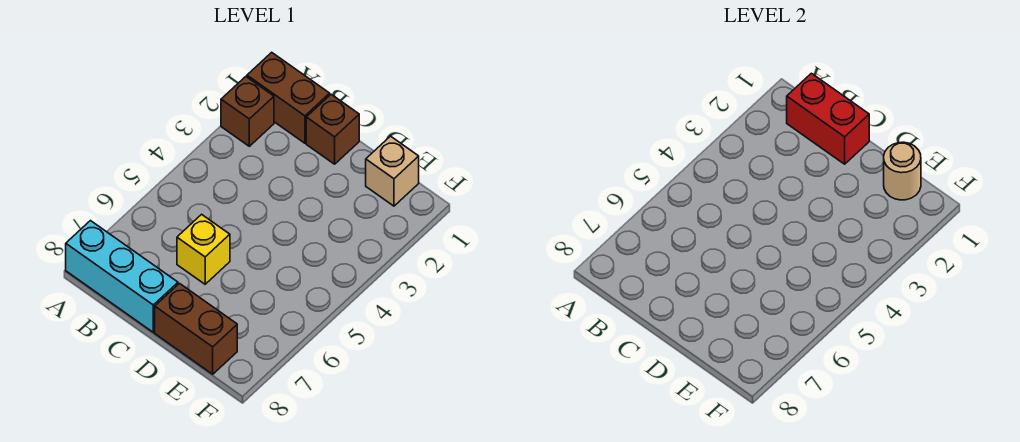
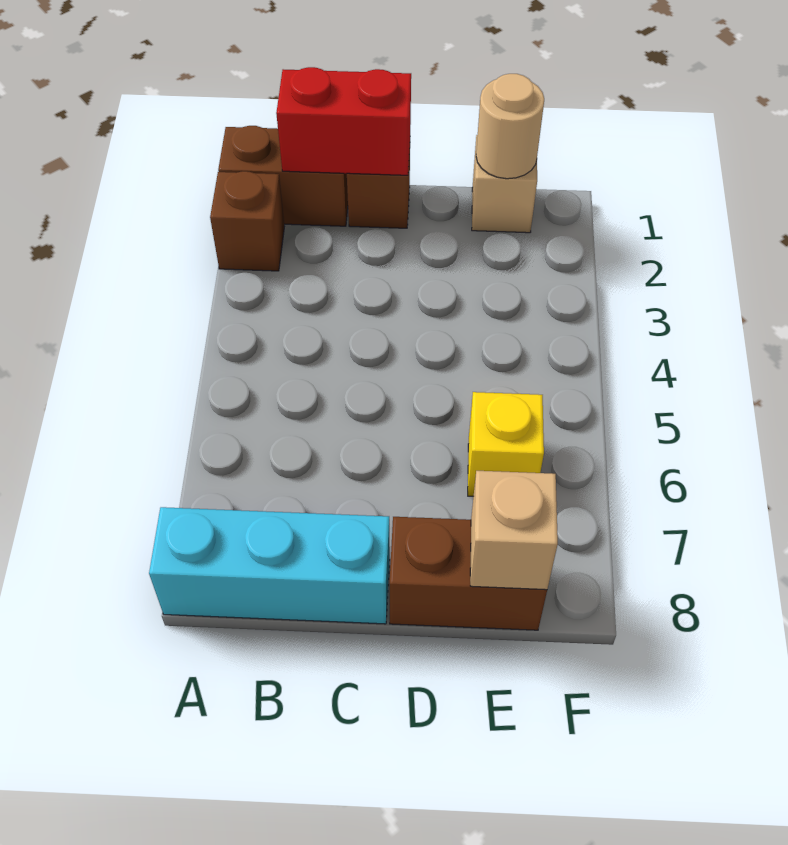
yellow brick C6 level 1 -> yellow brick E6 level 1
none -> tan brick E8 level 2

